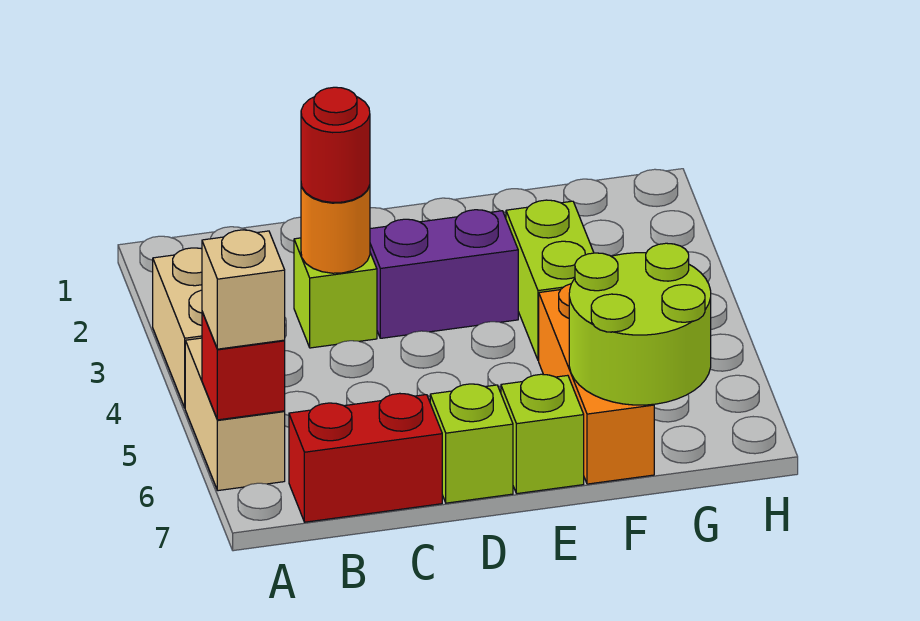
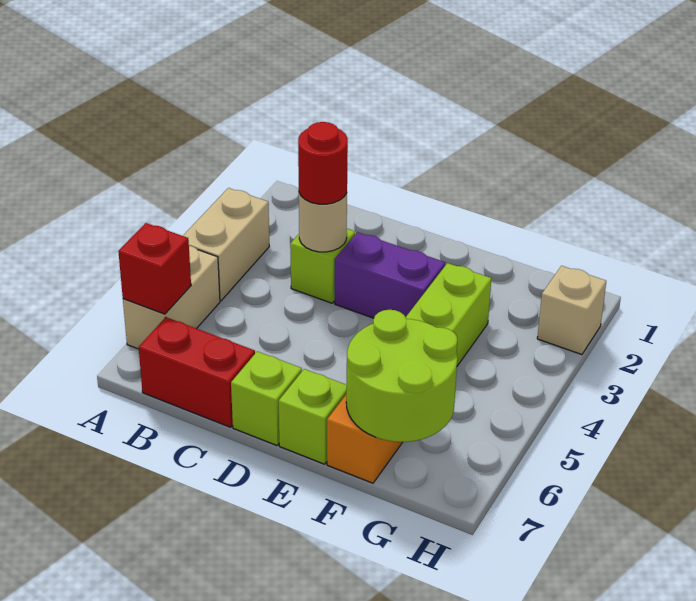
tan brick A6 level 3 -> tan brick H2 level 1
orange round brick C3 level 2 -> tan round brick C3 level 2

